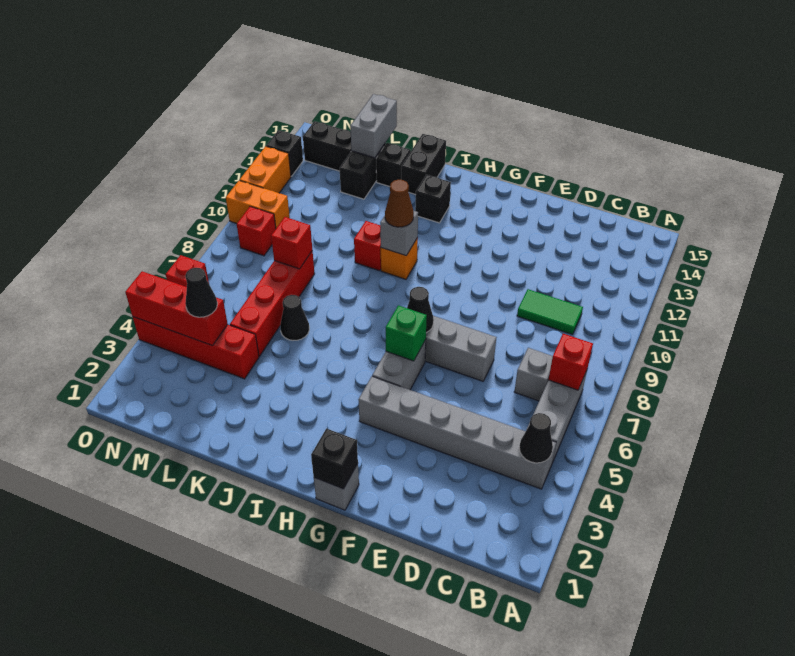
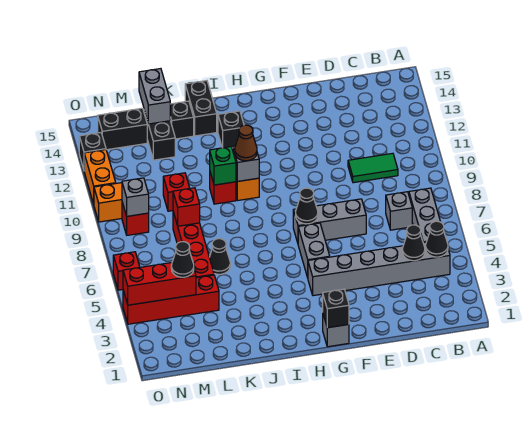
red brick B7 level 2 -> red brick L10 level 1
none -> black cone C4 level 2
green brick G6 level 2 -> green brick J10 level 2
none -> grey brick N9 level 2

